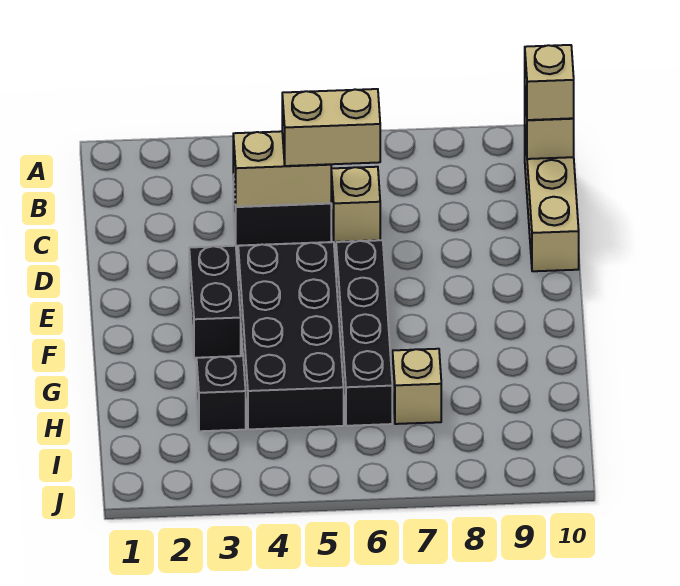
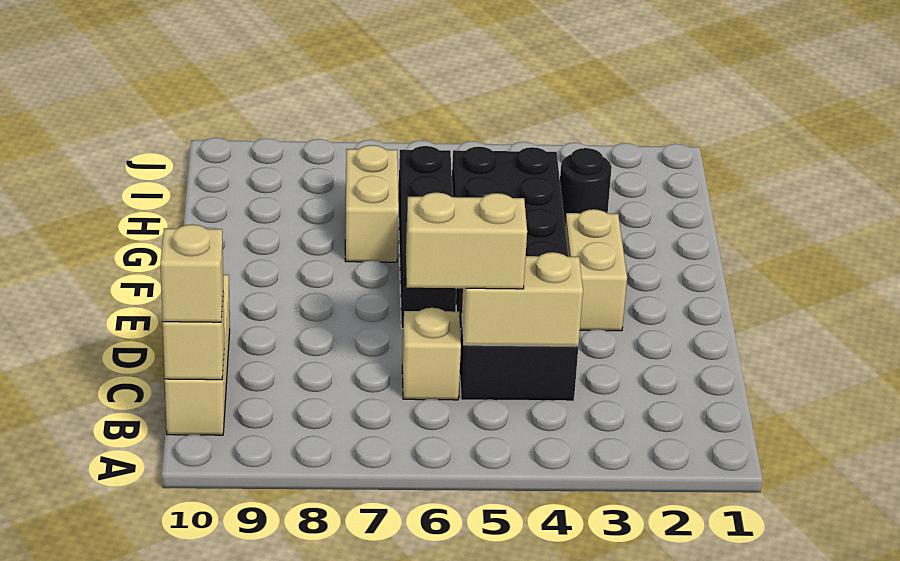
black brick E3:F3 level 1 -> tan brick E3:F3 level 1
black brick H3 level 1 -> black round brick H3 level 1
tan brick H7 level 1 -> tan brick G7:H7 level 1

